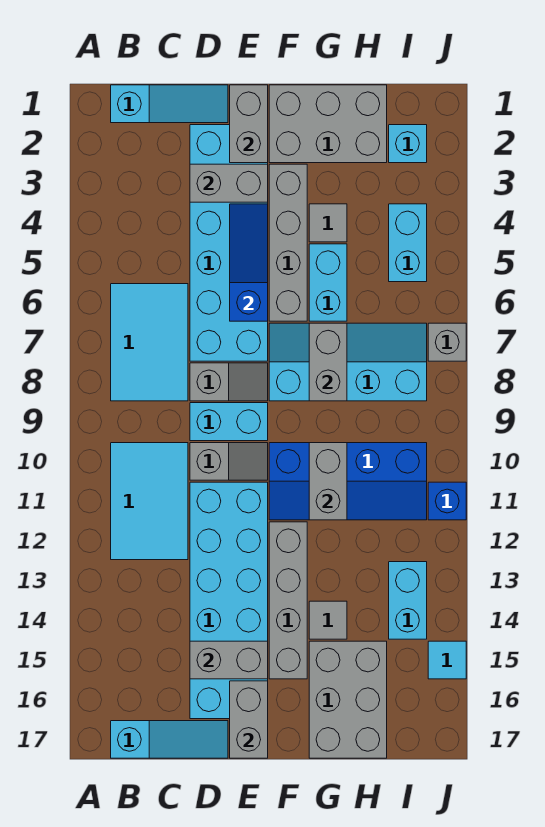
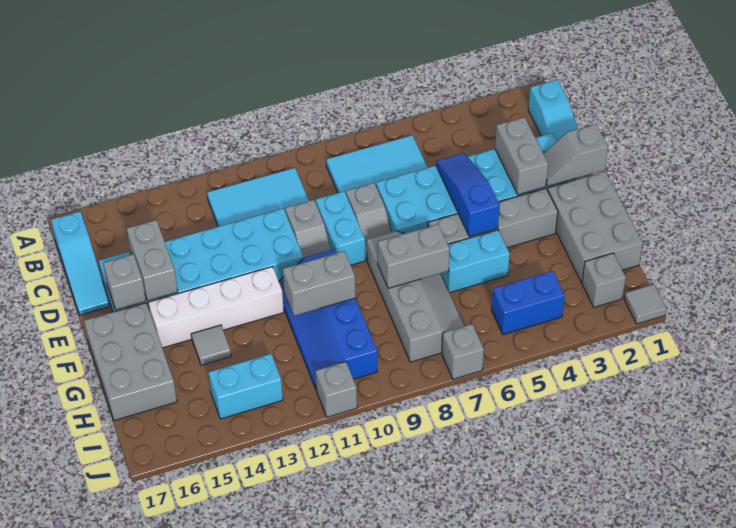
grey brick E1:E2 level 2 -> grey slope E1:E2 level 2 top 1
blue slope E4:E6 level 2 top 6 -> blue slope D5:F5 level 2 top F
grey brick E16:E17 level 2 -> grey brick E16 level 2
cyan slope F7:I8 level 1 top 8 -> grey slope F7:I8 level 1 top 8
grey brick F12:F15 level 1 -> white brick F12:F15 level 1
grey tile G4 level 1 -> grey tile J1 level 1
grey brick G15:H17 level 1 -> grey brick F16:H17 level 1
cyan brick I2 level 1 -> grey brick I2 level 1
cyan brick I4:I5 level 1 -> blue brick I4:I5 level 1
blue brick J11 level 1 -> grey brick J11 level 1
cyan tile J15 level 1 -> none

